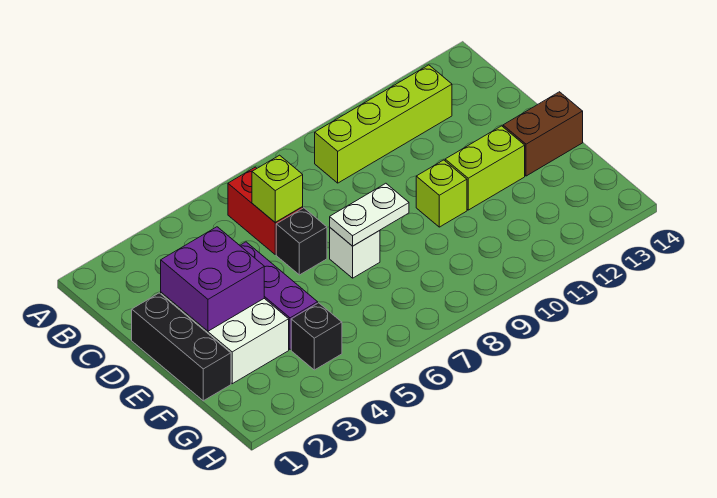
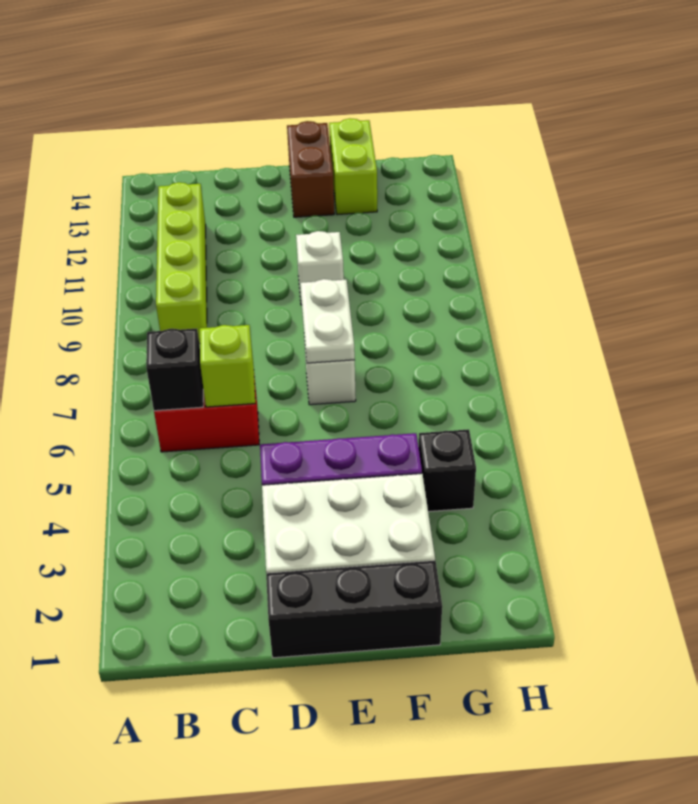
purple brick D2:E3 level 2 -> none
black brick D6 level 1 -> black brick B6 level 2
lime brick E10 level 1 -> white brick E10 level 1
lime brick E11:E12 level 1 -> lime brick F13:F14 level 1

